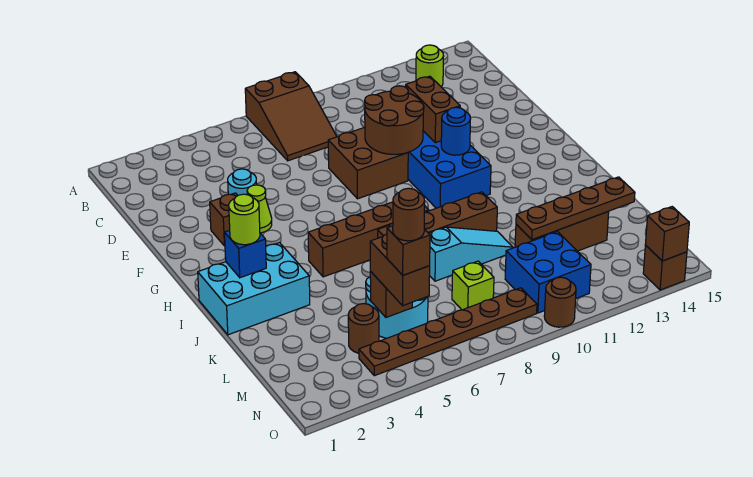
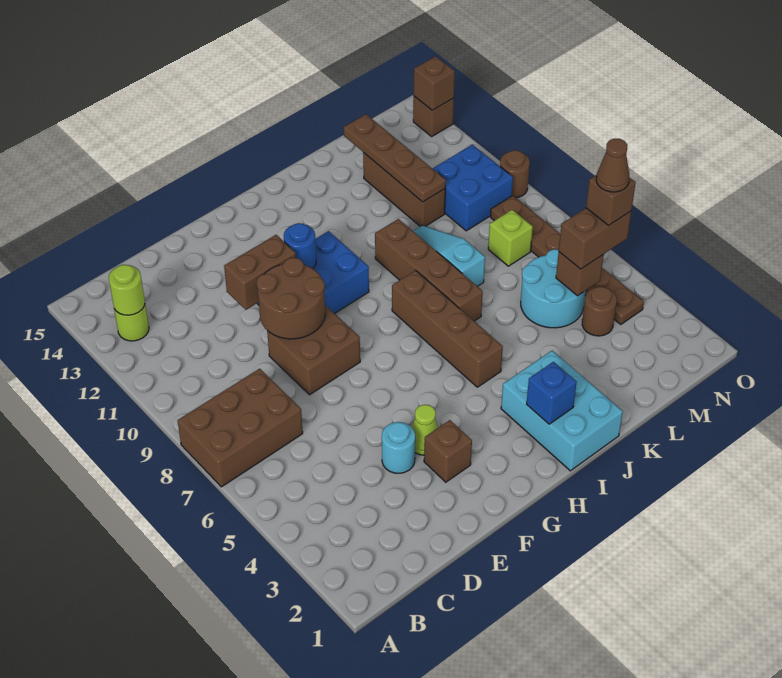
brown slope A7:C8 level 1 top A -> brown brick A7:C8 level 1
lime round brick I2 level 3 -> lime round brick B13 level 2
brown round brick N5 level 5 -> brown cone N5 level 5

